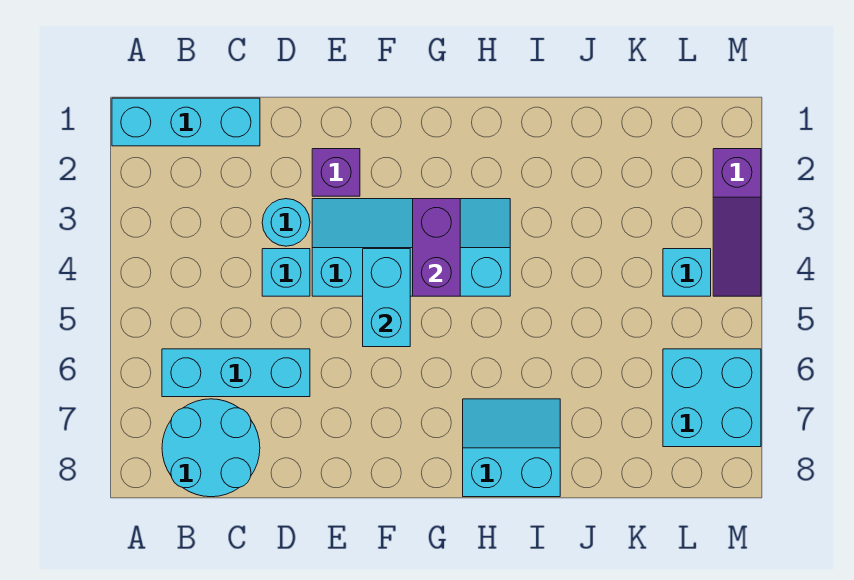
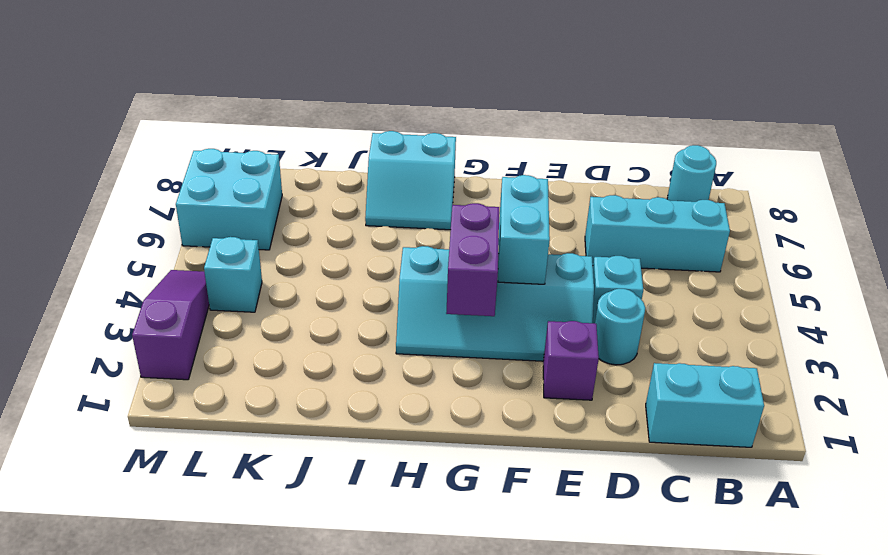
cyan brick A1:C1 level 1 -> cyan brick B1:C1 level 1
cyan round brick B7:C8 level 1 -> cyan round brick B8 level 1

